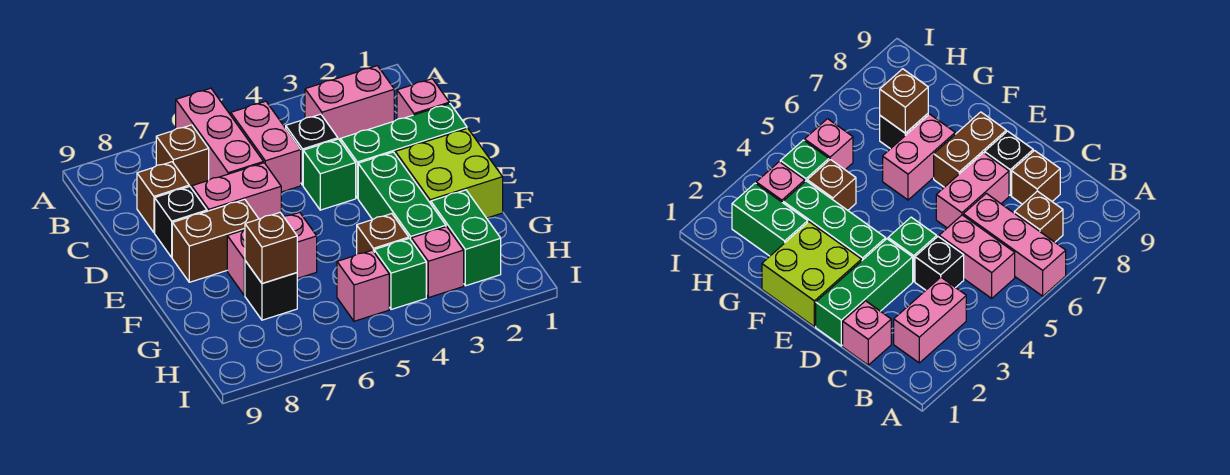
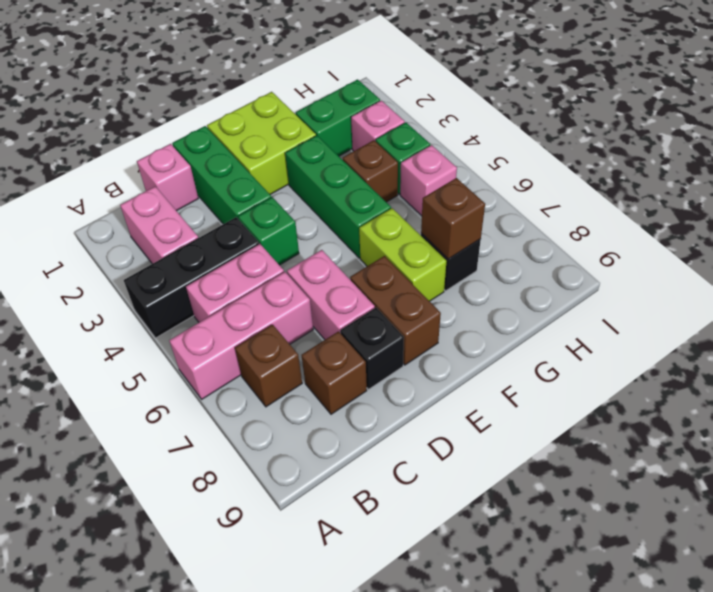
black brick C4 level 1 -> black brick A4:C4 level 1
green brick E3:G3 level 1 -> green brick F3:F5 level 1
pink brick F6:F7 level 1 -> lime brick F6:F7 level 1

